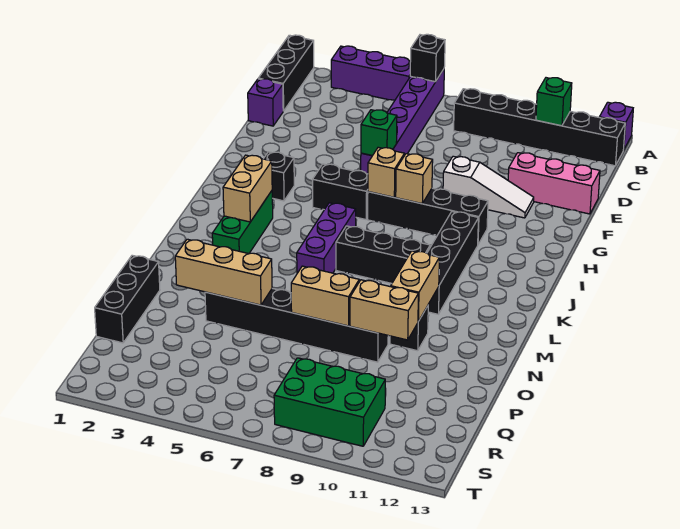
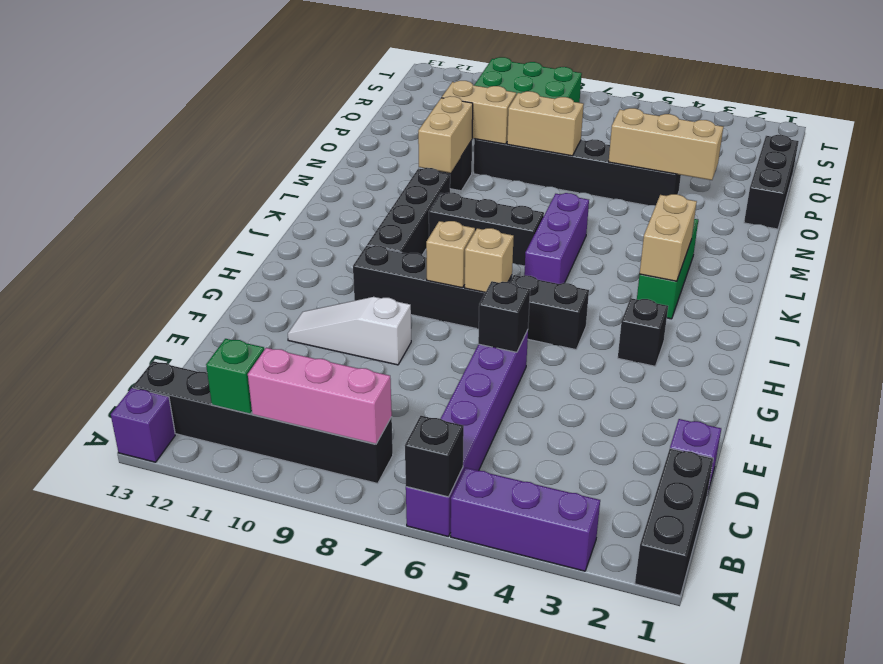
pink brick E11:E13 level 1 -> pink brick B8:B10 level 2
green brick F6 level 2 -> black brick F6 level 2

